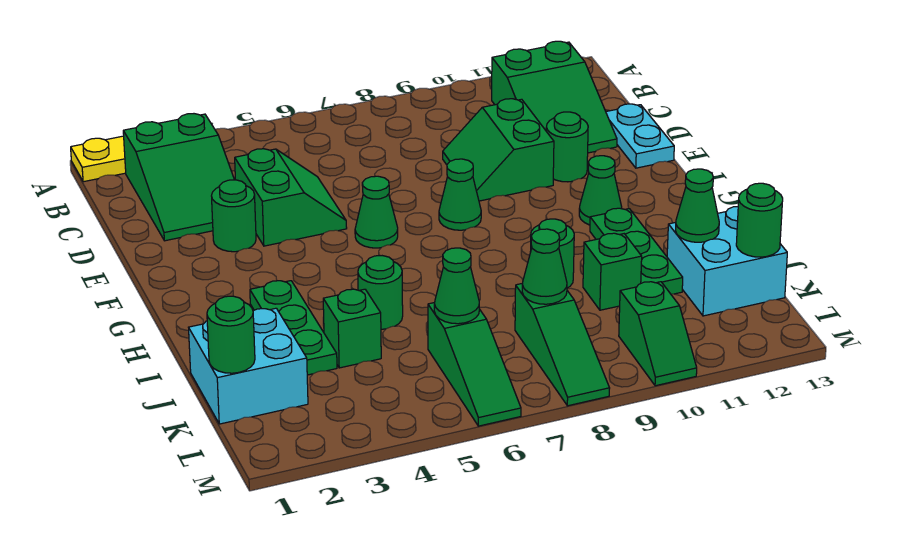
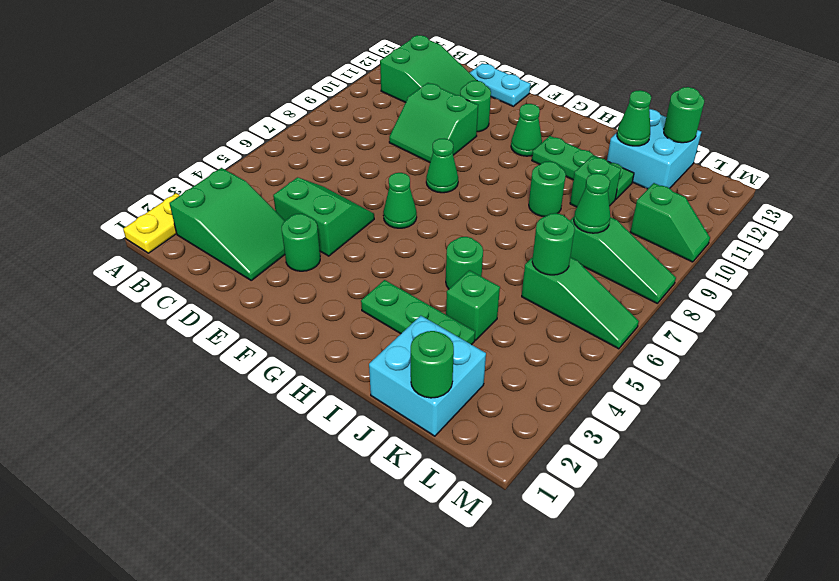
green cone K6 level 2 -> green round brick K6 level 2

